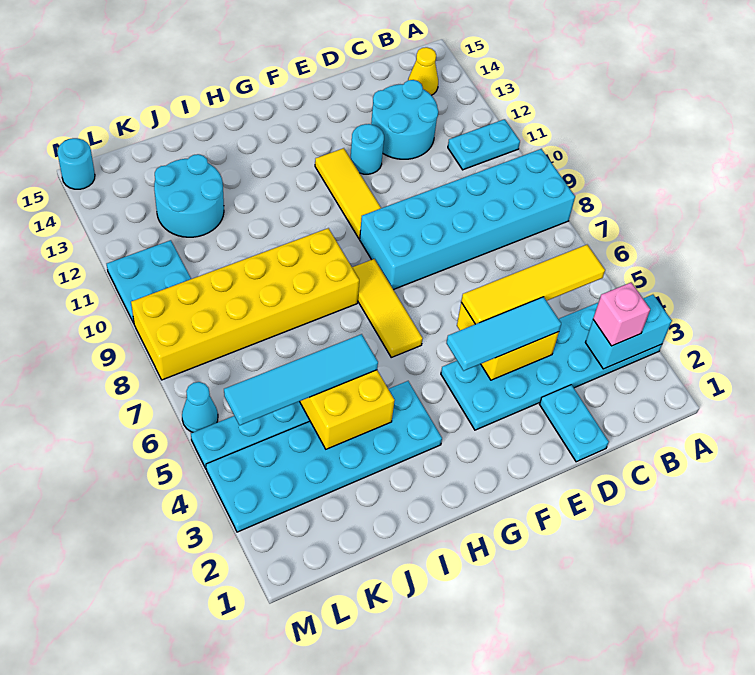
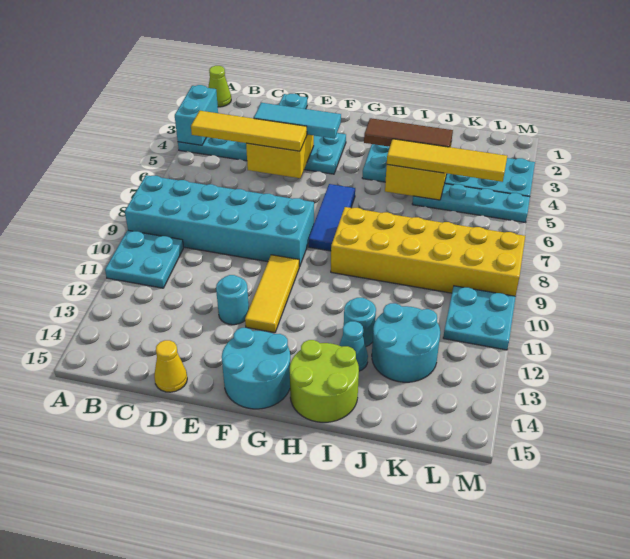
none -> lime cone A1 level 1
cyan brick A3:B3 level 2 -> cyan brick A3:A4 level 2
cyan plate A11:B11 level 1 -> cyan plate A10:B11 level 1
pink brick B3 level 3 -> none
yellow cone B14 level 1 -> yellow cone D15 level 1
cyan round brick C12:D13 level 1 -> cyan round brick F14:G15 level 1
yellow tile G6:G8 level 1 -> blue tile G6:G8 level 1
none -> brown tile H4:J4 level 3
none -> lime round brick H14:I15 level 1
cyan tile I5:L5 level 3 -> yellow tile I5:L5 level 3
cyan cone M6 level 1 -> cyan cone I13 level 1
cyan round brick M15 level 1 -> cyan round brick I12 level 1

